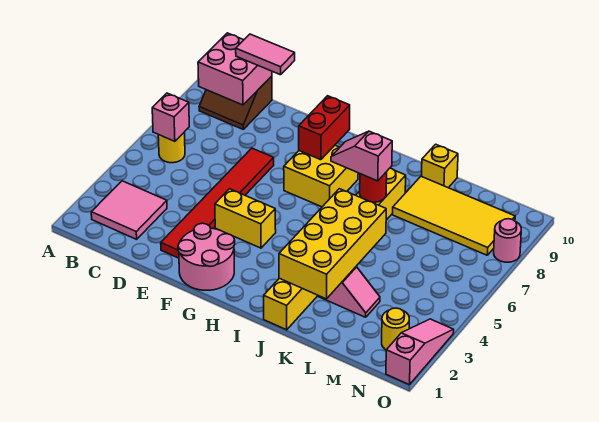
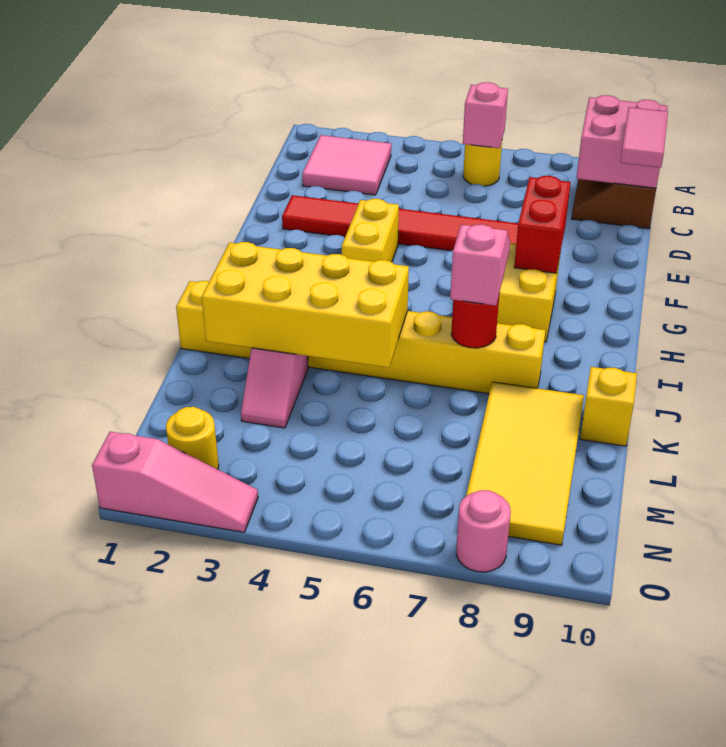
pink round brick F1:G2 level 1 -> none
red brick G8:G9 level 2 -> red brick F8:G8 level 2

